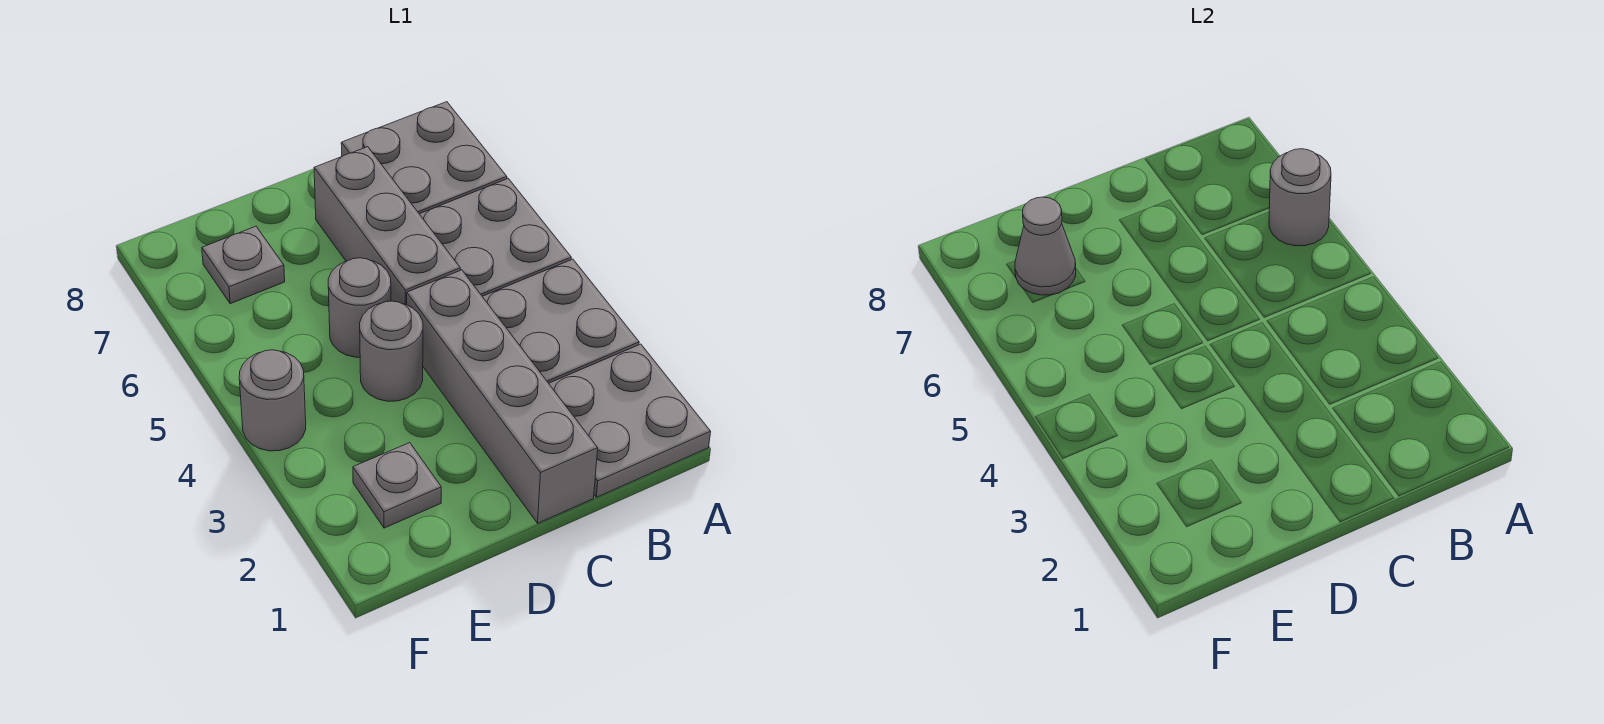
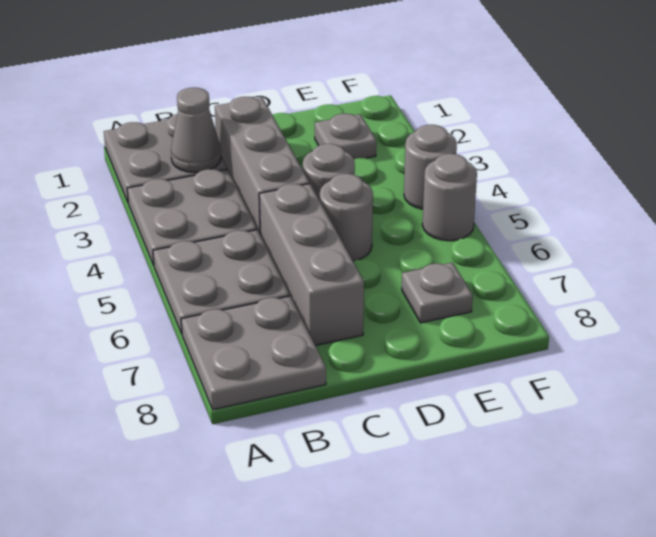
grey round brick A6 level 2 -> grey round brick F5 level 1
grey brick C1:C4 level 1 -> grey brick C2:C4 level 1
grey cone E7 level 2 -> grey cone B2 level 2

